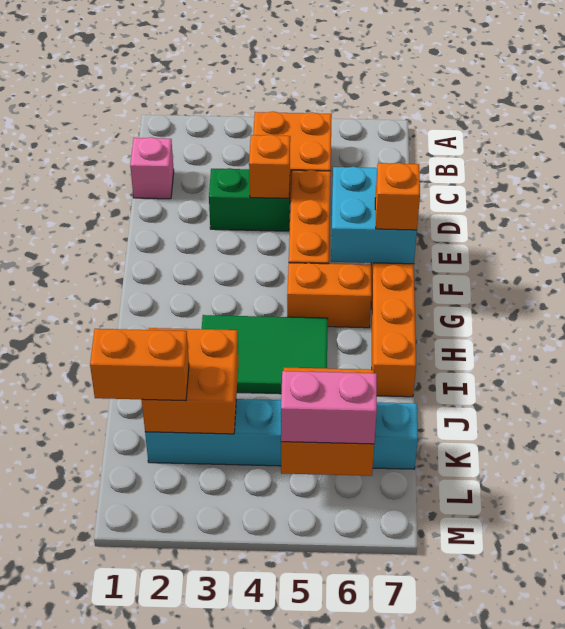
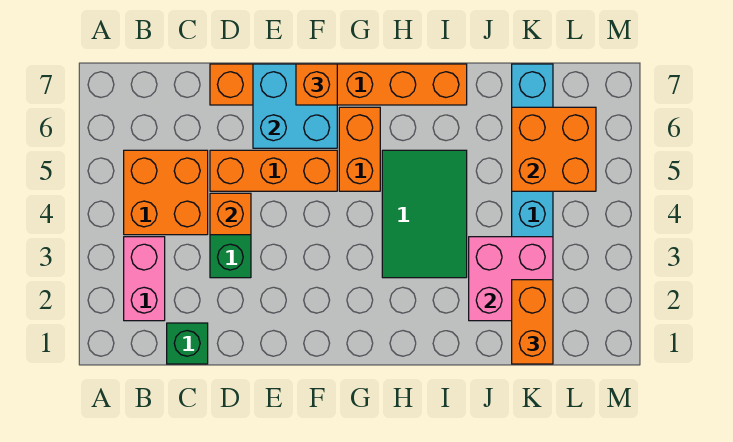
pink brick C1 level 1 -> green brick C1 level 1
orange brick J2:K3 level 2 -> pink brick J2:K3 level 2
pink brick L5:L6 level 3 -> pink brick B2:B3 level 1

